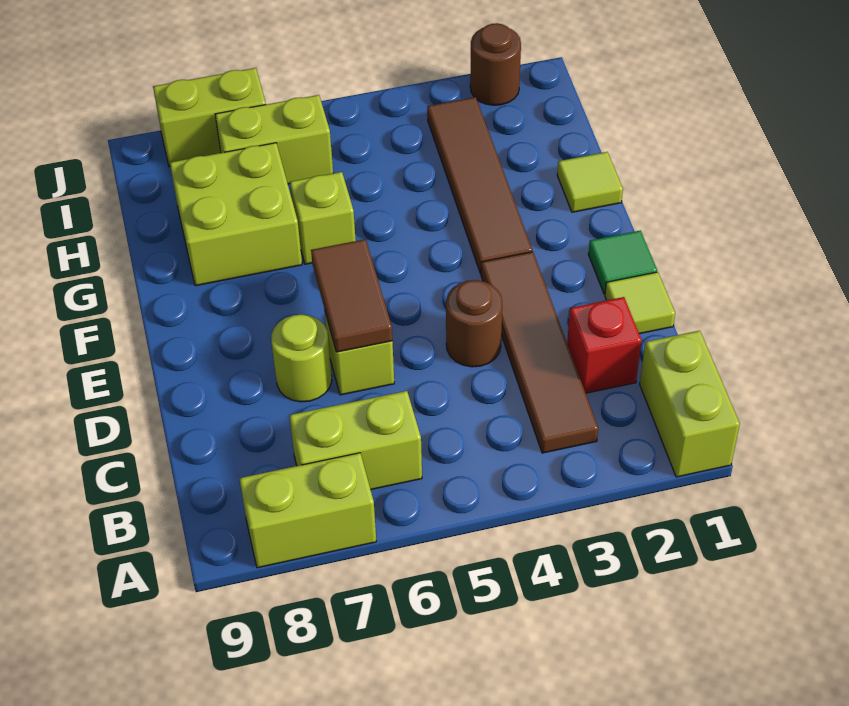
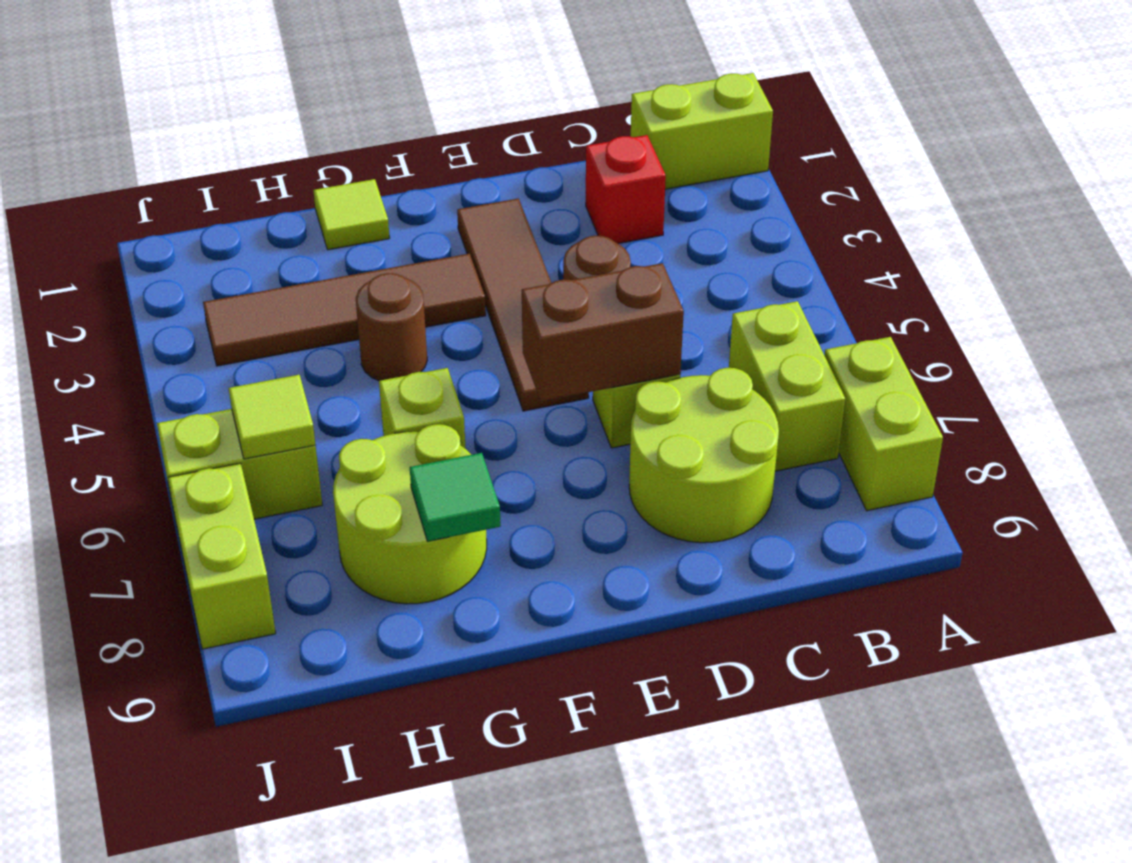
brown tile B3:E3 level 1 -> brown tile E2:E5 level 1
lime tile D1 level 1 -> lime tile I6 level 2
brown tile D6:E6 level 2 -> brown brick D6:E6 level 2
lime round brick D7 level 1 -> lime round brick C7:D8 level 1
green tile E1 level 1 -> green tile G8 level 2
lime brick G7:H8 level 1 -> lime round brick G7:H8 level 1
lime brick I6:I7 level 1 -> lime brick I6:J6 level 1
brown round brick J2 level 1 -> brown round brick G4 level 1

